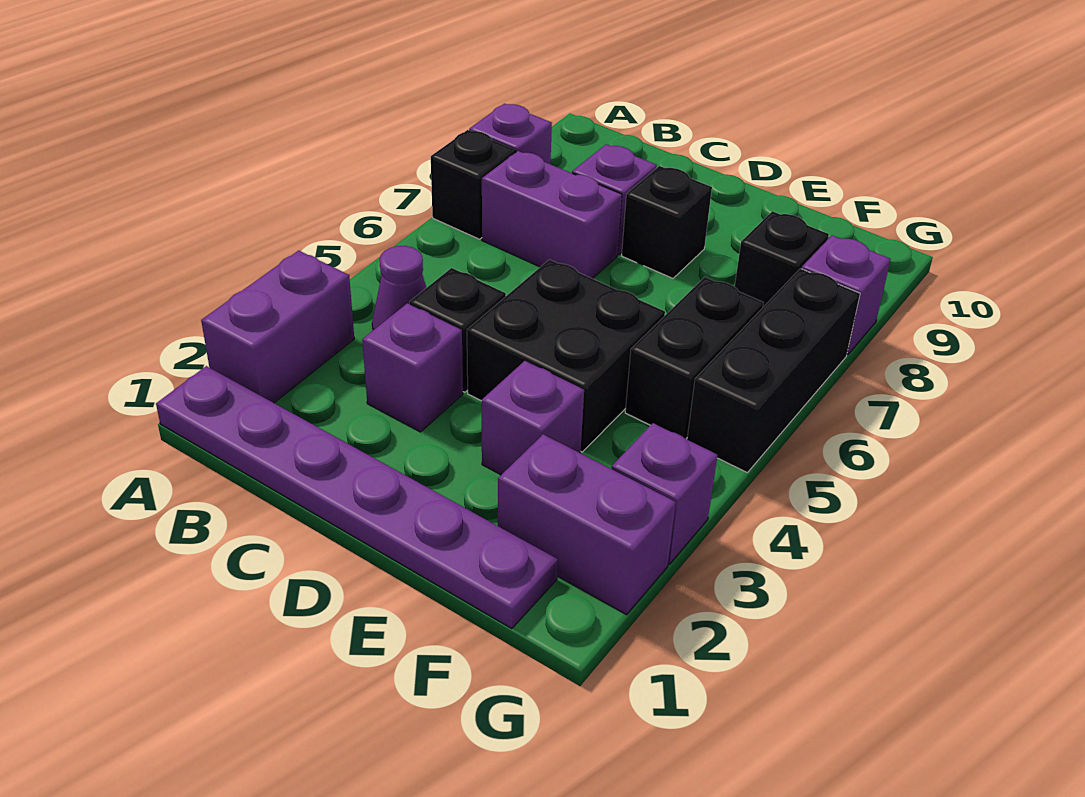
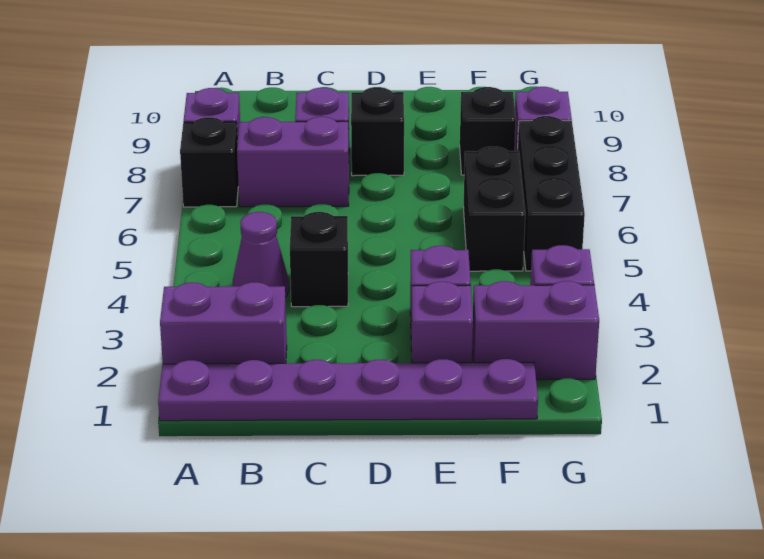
purple brick A2:A3 level 1 -> purple brick A2:B2 level 1
purple brick C3 level 1 -> purple brick E2 level 1
black brick D4:E5 level 1 -> none

